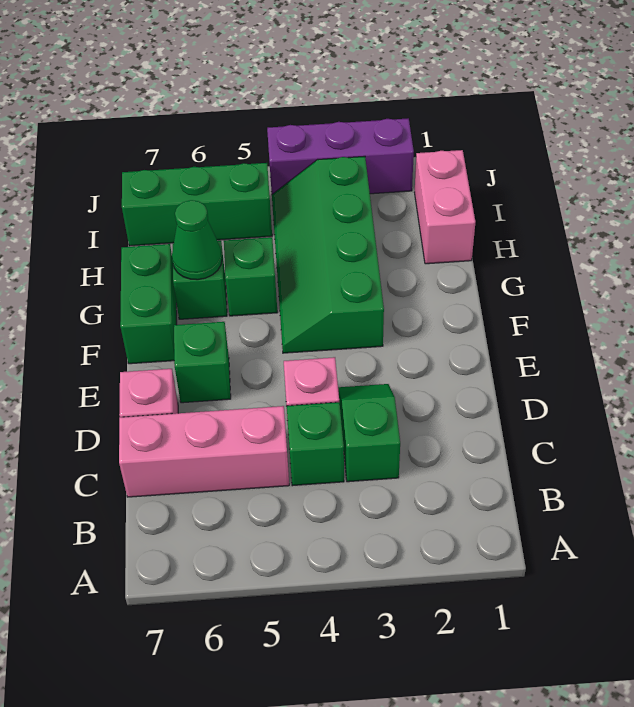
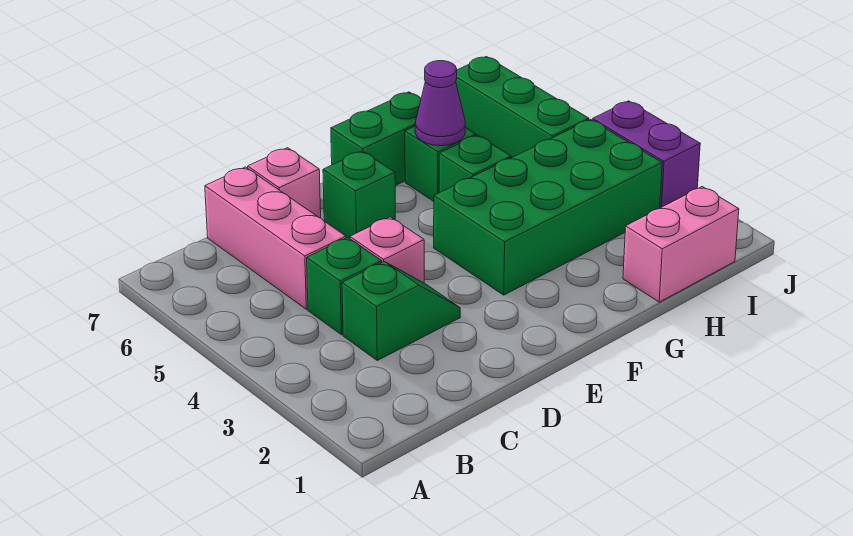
green slope F3:I4 level 1 top 3 -> green brick F3:I4 level 1
green cone G6 level 2 -> purple cone G6 level 2
purple brick J2:J4 level 1 -> purple brick J3:J4 level 1

